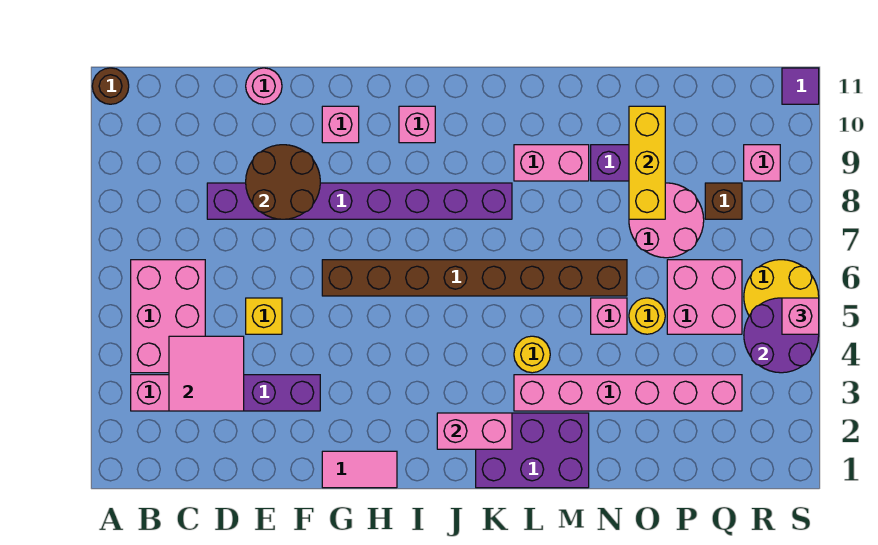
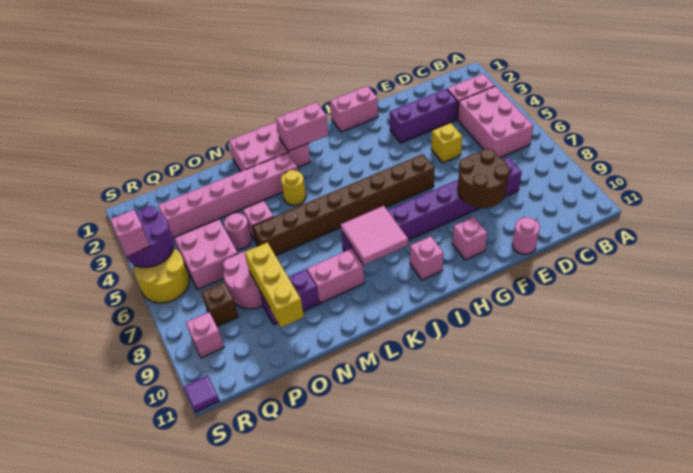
brown round brick A11 level 1 -> none
pink tile C3:D4 level 2 -> pink tile J8:K9 level 2
pink tile G1:H1 level 1 -> pink brick G1:H1 level 1
purple brick K1:M2 level 1 -> pink brick K1:M2 level 1
yellow round brick O5 level 1 -> pink round brick O5 level 1

